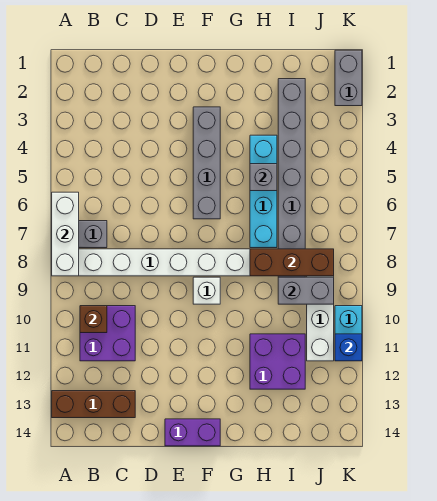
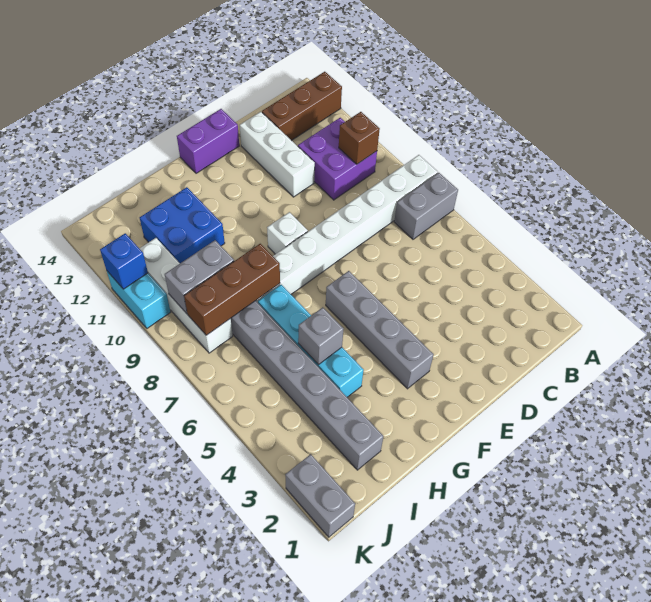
white brick A6:A8 level 2 -> white brick D11:D13 level 1
purple brick H11:I12 level 1 -> blue brick H11:I12 level 1

